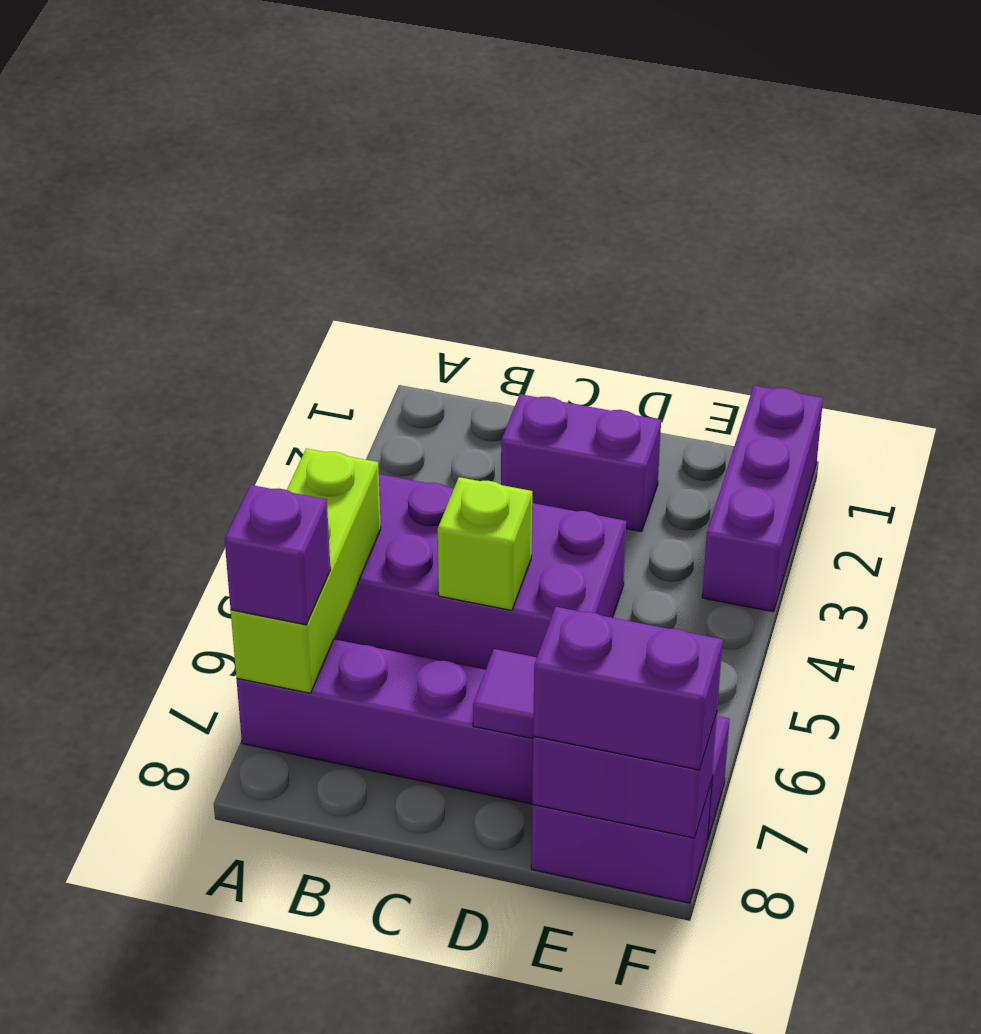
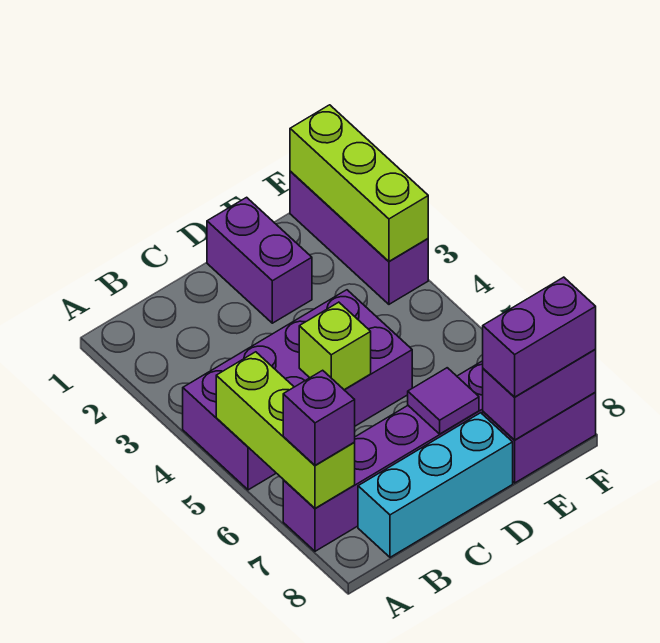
none -> cyan brick B8:D8 level 1
purple brick C2:D2 level 1 -> purple brick D1:D2 level 1
none -> lime brick F1:F3 level 2

